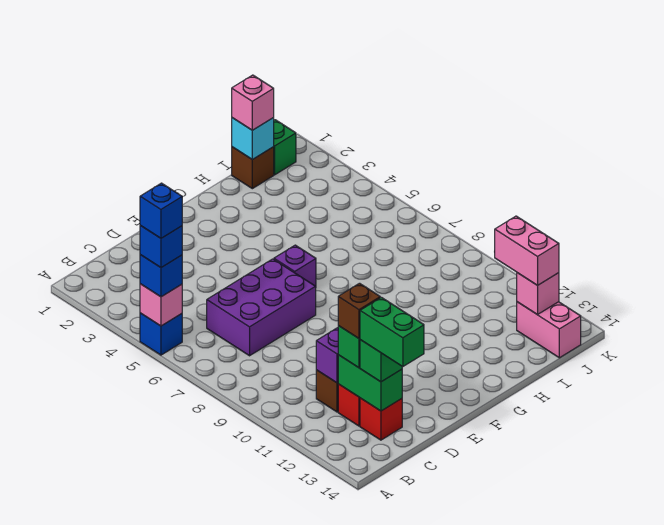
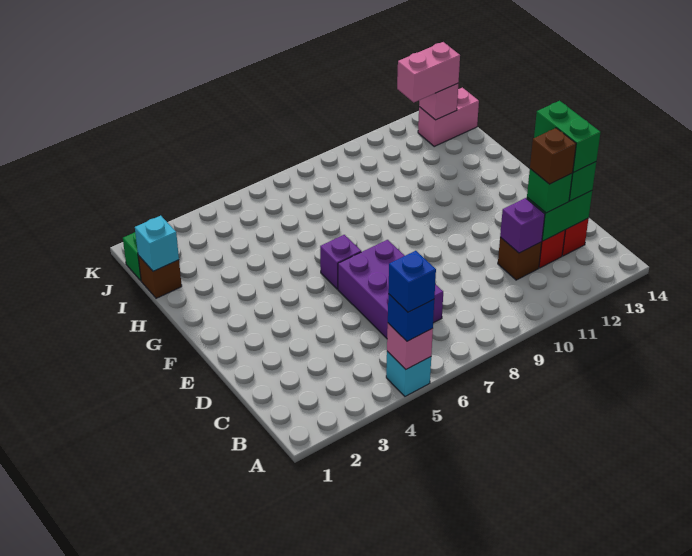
blue brick A5 level 1 -> cyan brick A5 level 1
blue brick A5 level 5 -> none
green brick C13:C14 level 4 -> green brick C13:D13 level 4
pink brick I1 level 3 -> none

